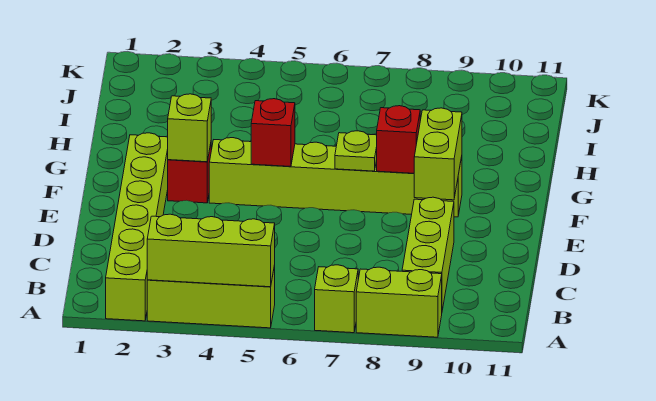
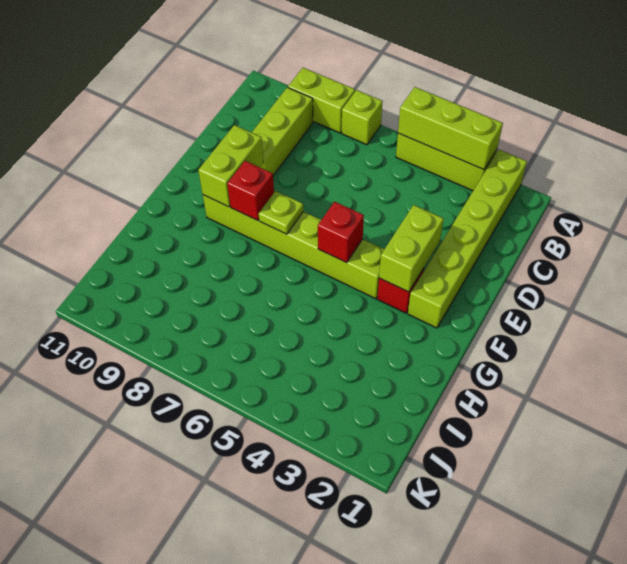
lime brick F3 level 2 -> lime brick E3:F3 level 2

